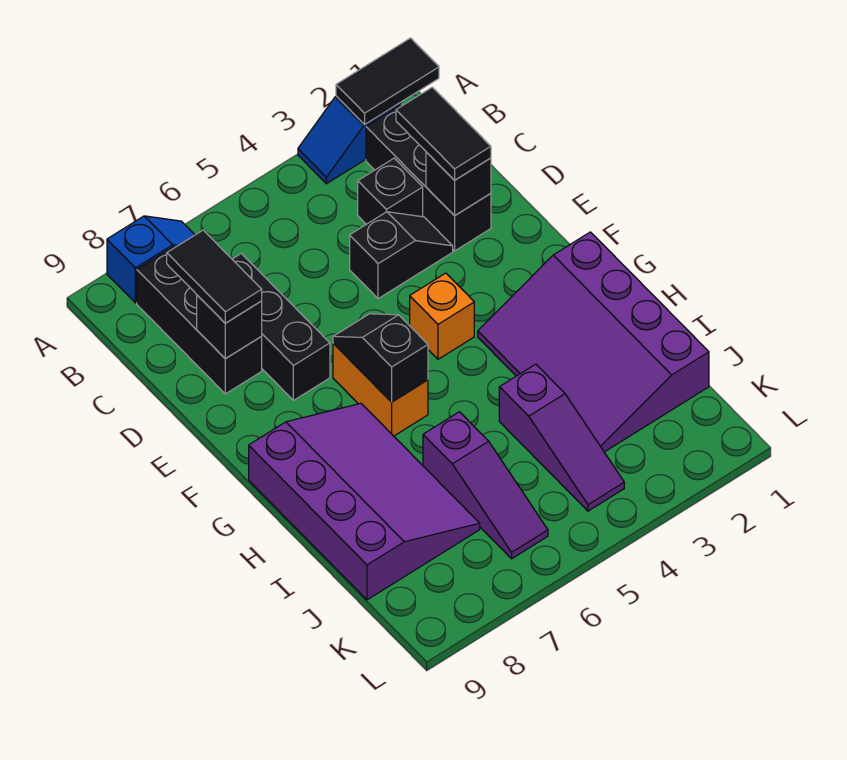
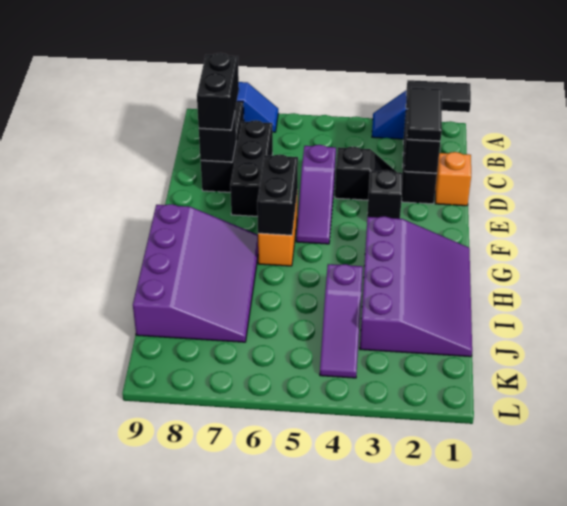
black brick C3 level 1 -> black brick E3 level 1
black tile C8:D8 level 3 -> black brick C8:D8 level 3
orange brick F4 level 1 -> orange brick D1 level 1
black slope F6:G6 level 2 top G -> black brick F6:G6 level 2
purple slope G1:J3 level 1 top 1 -> purple slope G1:J3 level 1 top 3
purple slope I6:K6 level 1 top I -> purple slope D5:F5 level 1 top D

